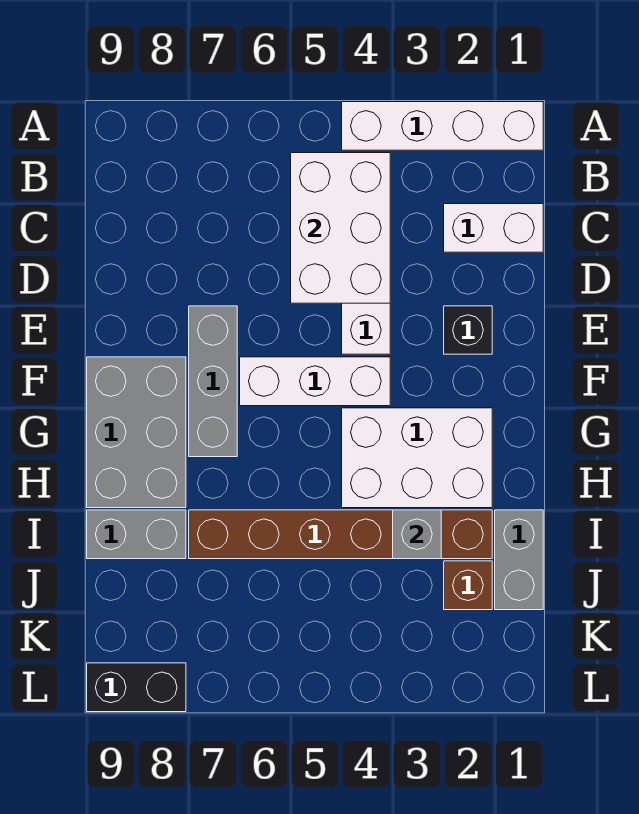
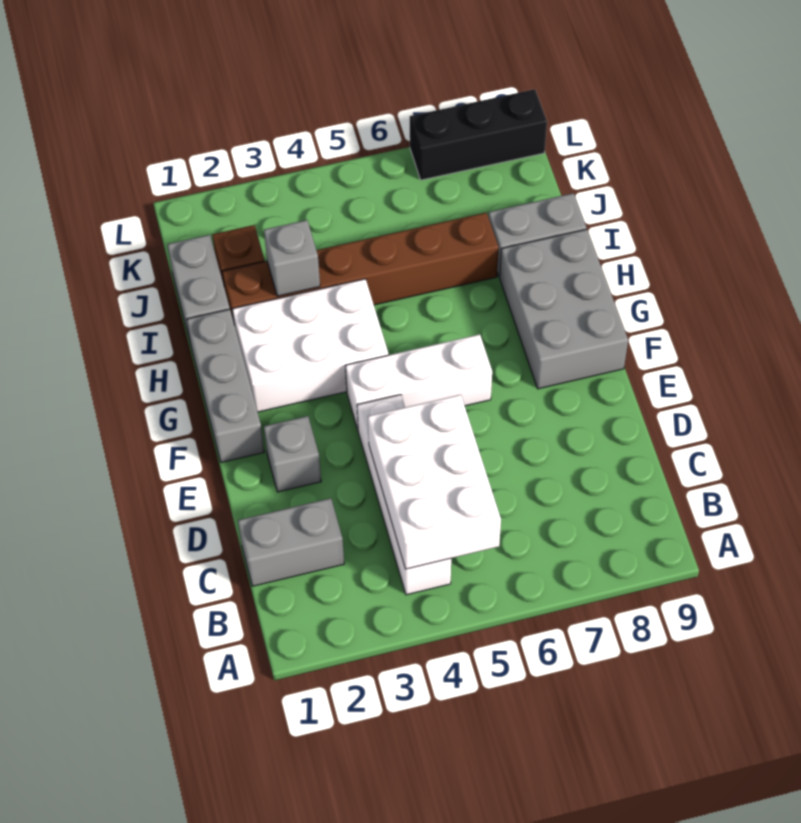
white brick A1:A4 level 1 -> none
white brick C1:C2 level 1 -> grey brick C1:C2 level 1
black brick E2 level 1 -> grey brick E2 level 1
grey brick E7:G7 level 1 -> grey brick F1:H1 level 1
black brick L8:L9 level 1 -> black brick L7:L9 level 1

